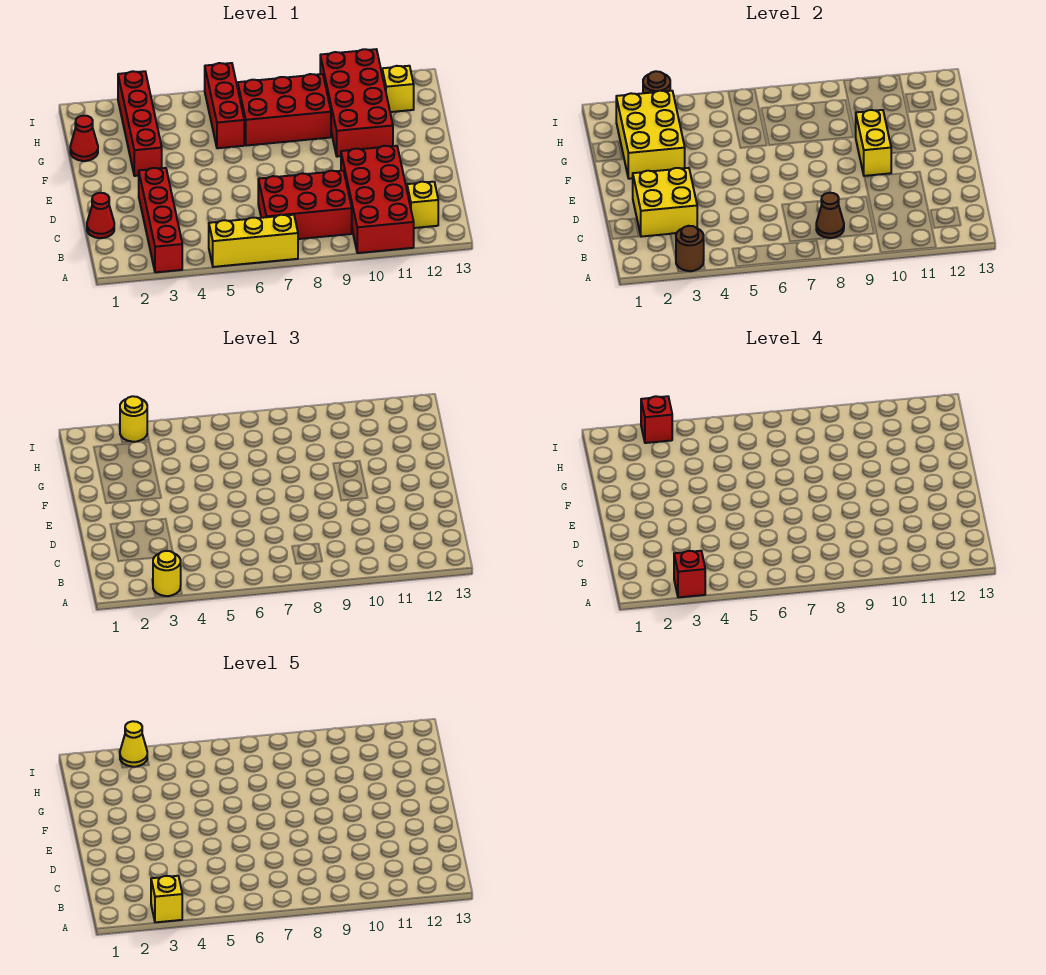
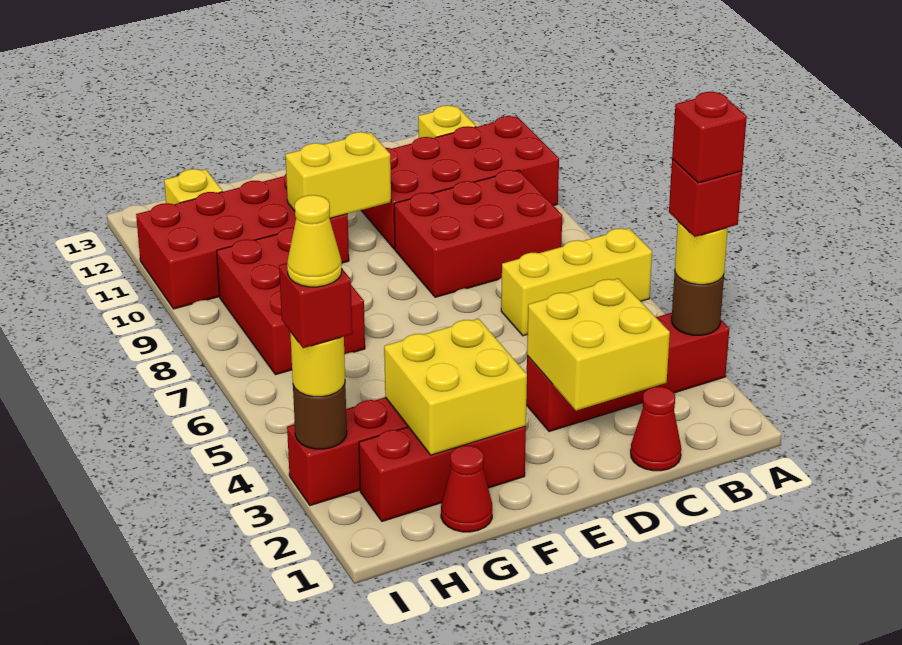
yellow brick A3 level 5 -> red brick A3 level 5
yellow brick A5:A7 level 1 -> yellow brick A6:C6 level 1
red brick B7:C9 level 1 -> red brick B8:D9 level 1
brown cone B8 level 2 -> none
yellow brick F2:H3 level 2 -> yellow brick F2:G3 level 2
red brick G6:I6 level 1 -> red brick F2:H2 level 1

